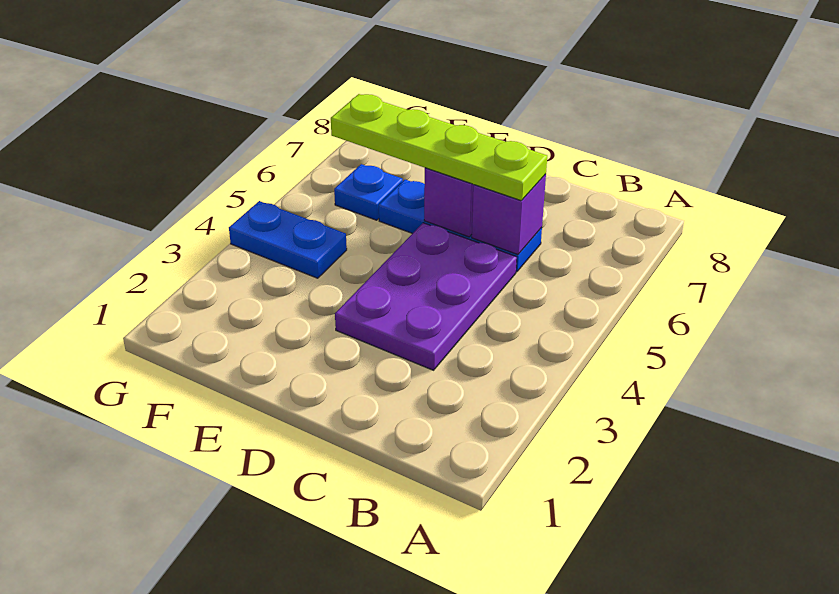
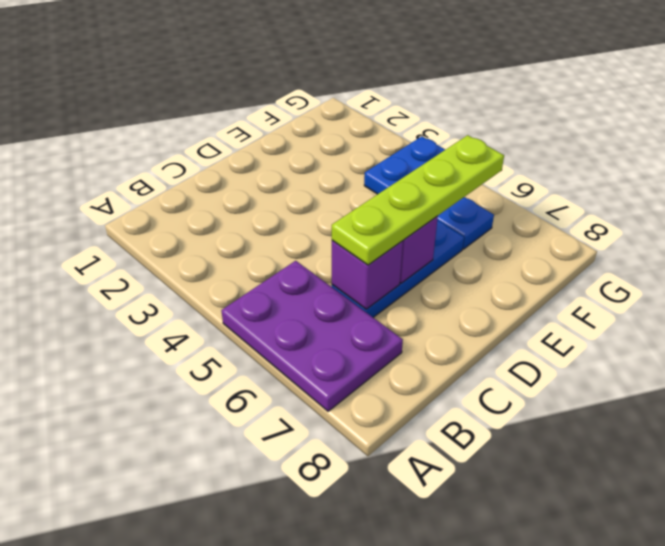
purple plate C3:D5 level 1 -> purple plate A5:B7 level 1

